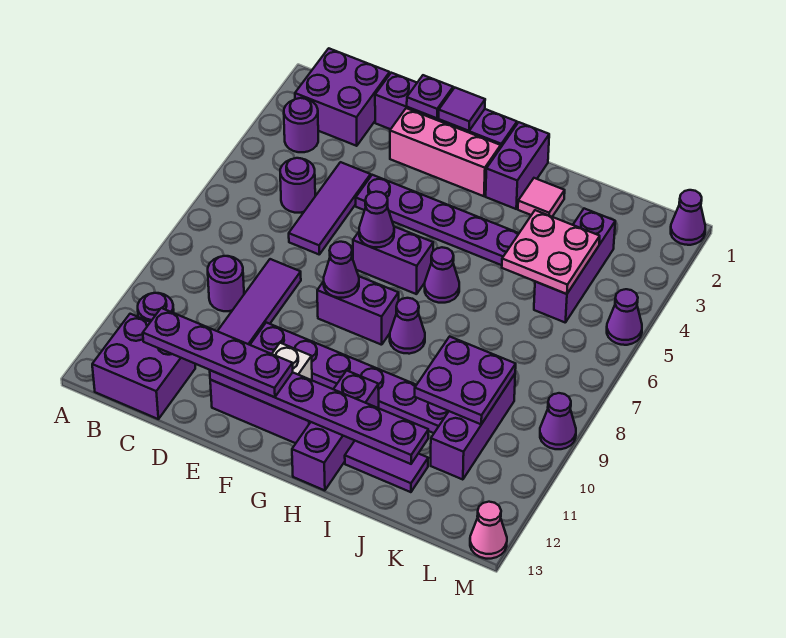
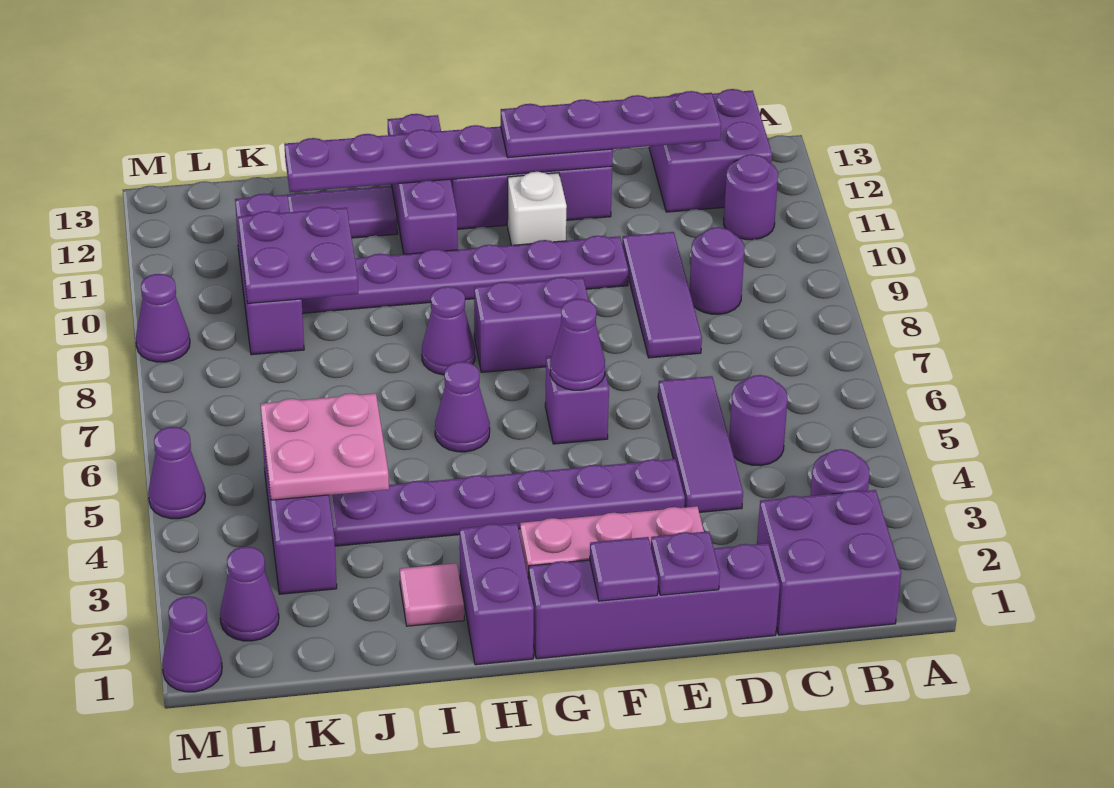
purple brick F6:G6 level 1 -> purple brick F6 level 1
purple cone F8 level 2 -> purple cone L2 level 1
pink cone M13 level 1 -> none

